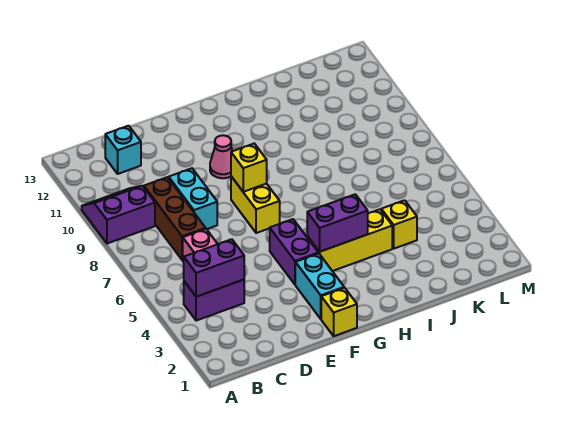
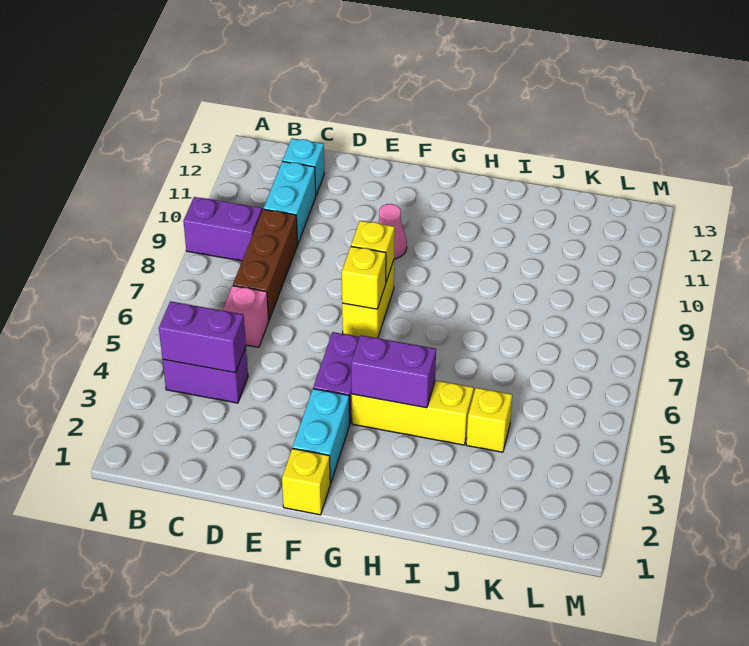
cyan brick D8:D9 level 1 -> cyan brick C10:C11 level 1
none -> yellow brick F7 level 2

